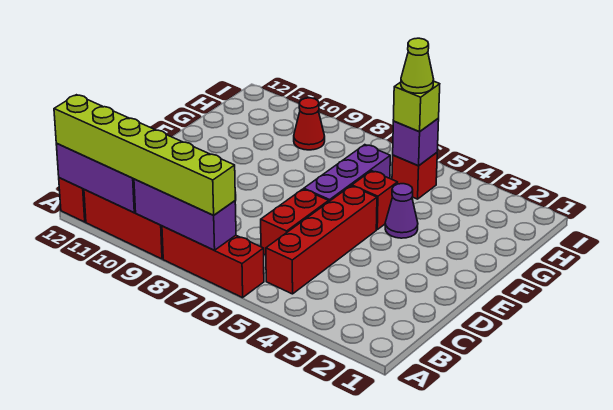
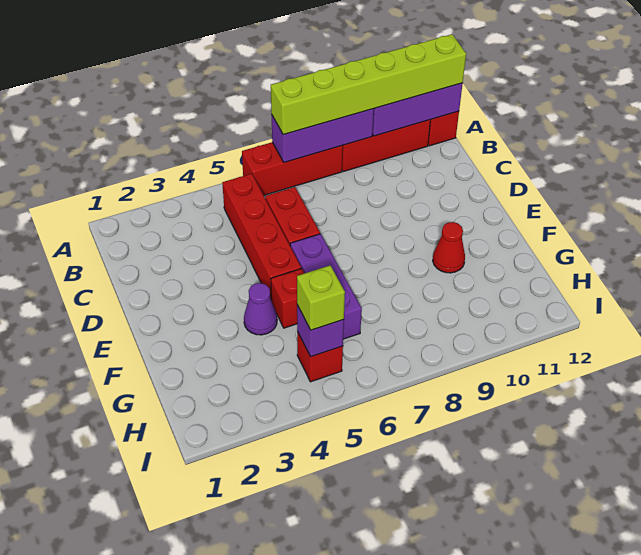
lime cone H5 level 4 -> none
red cone H9 level 1 -> red cone F10 level 1

